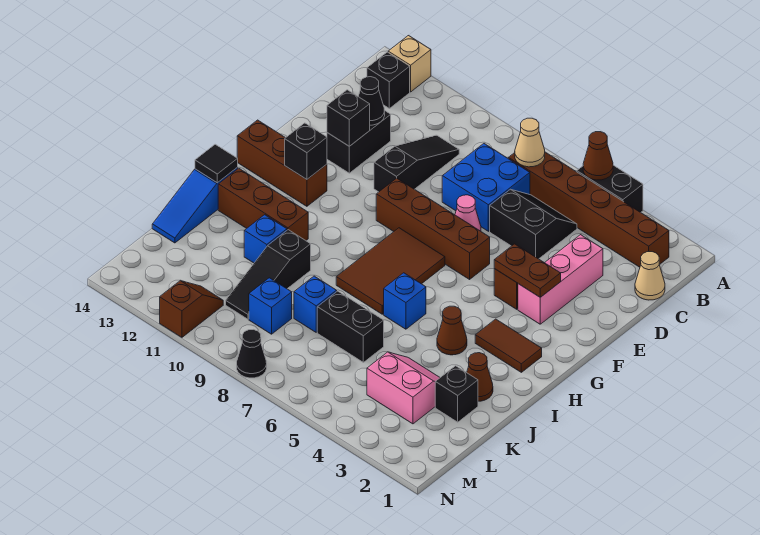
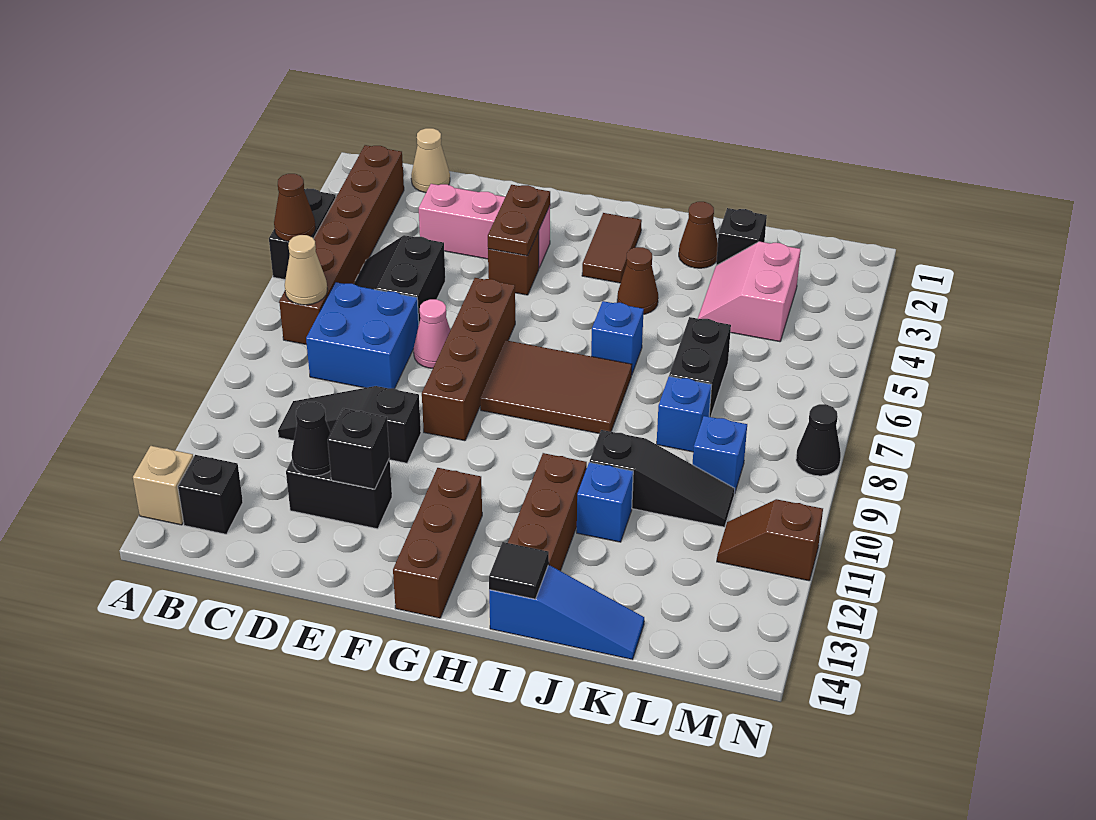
black brick G12 level 2 -> none

